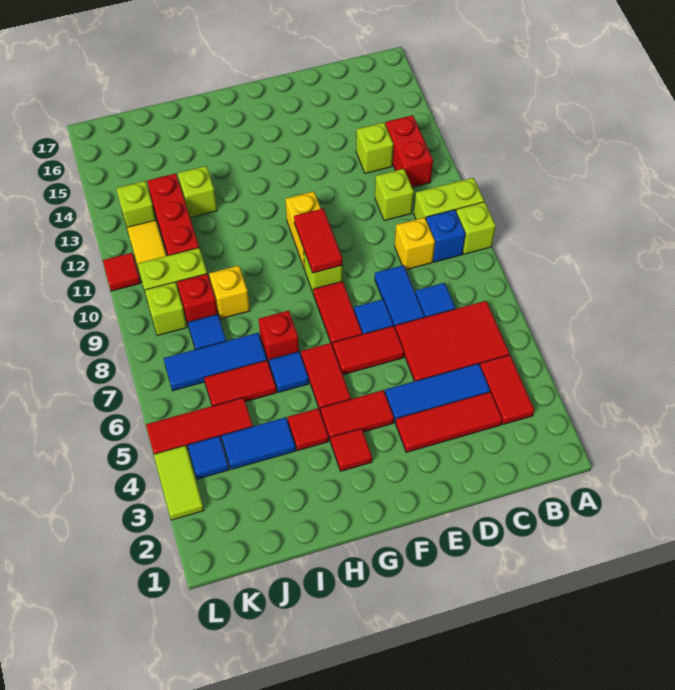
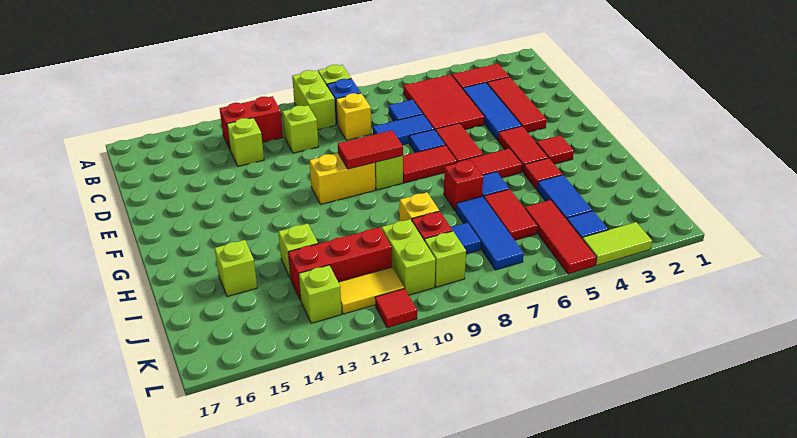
none -> lime brick I15 level 1

